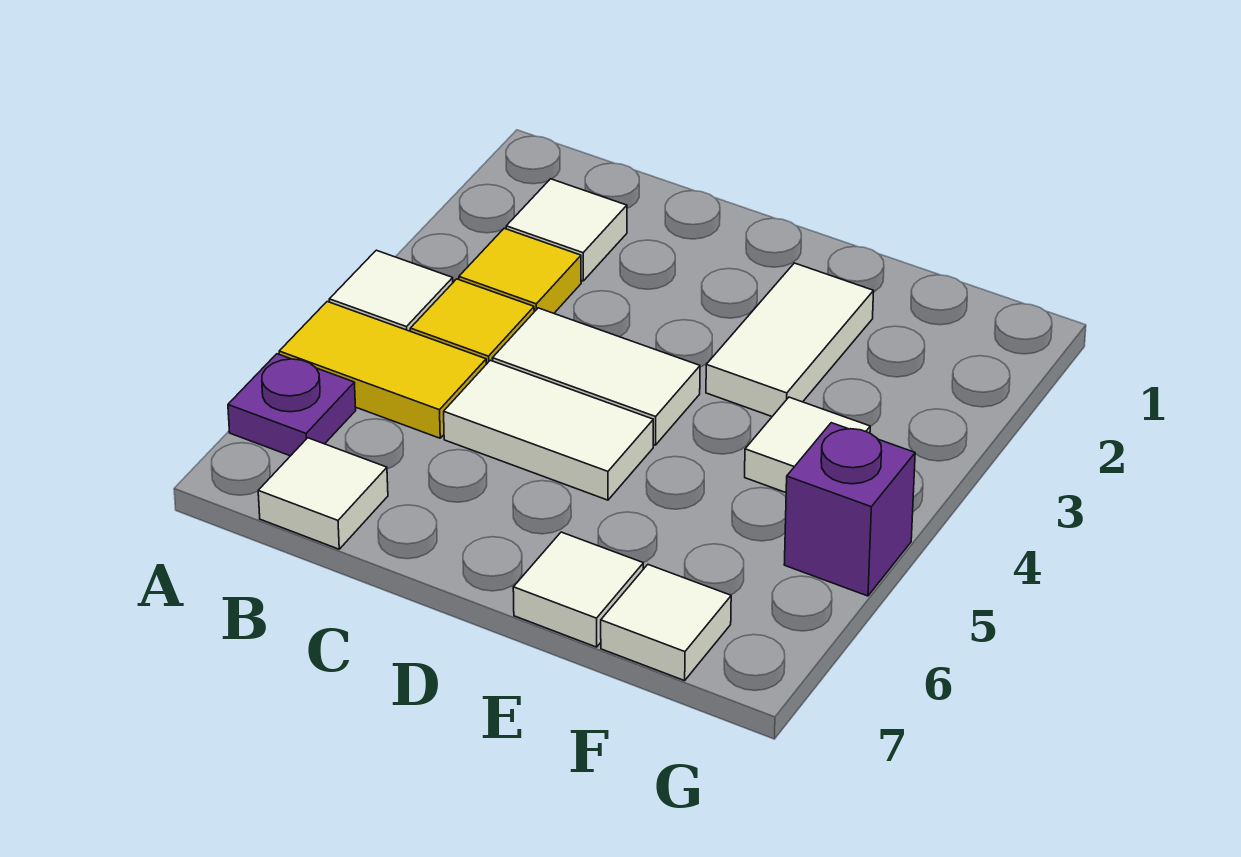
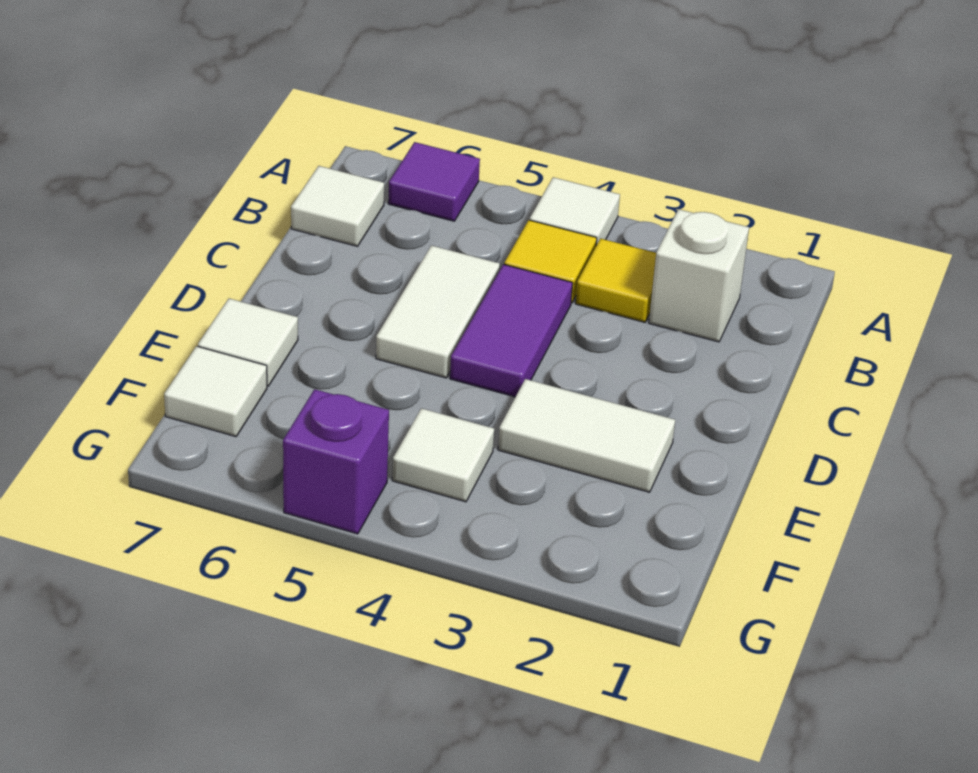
yellow tile A5:B5 level 1 -> none
purple plate A6 level 1 -> purple tile A6 level 1
white tile B2 level 1 -> white brick B2 level 1
white tile C4:D4 level 1 -> purple tile C4:D4 level 1

